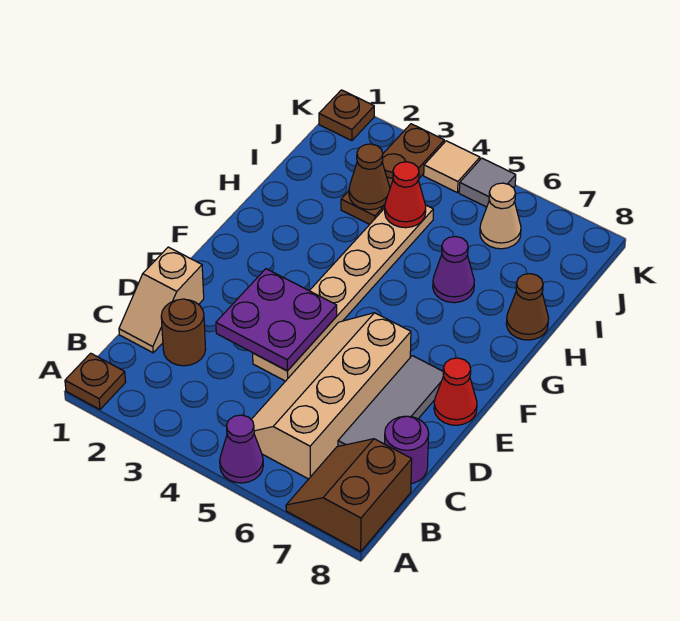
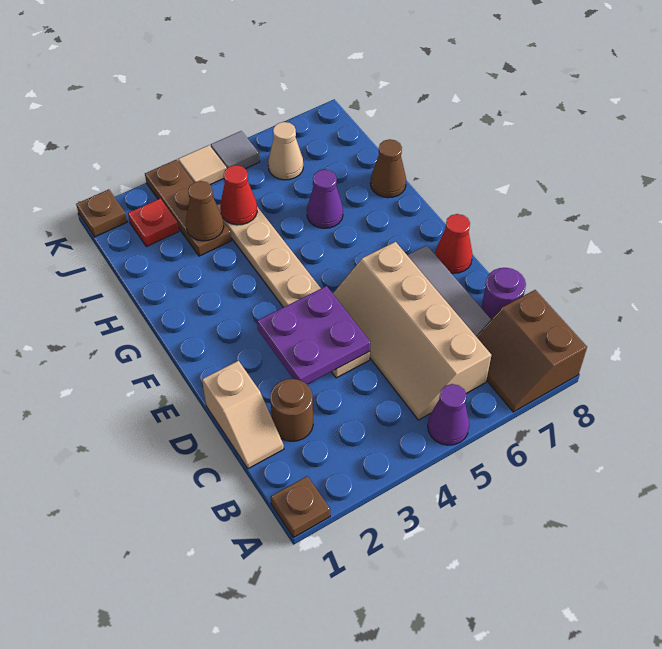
none -> red plate J2 level 1

